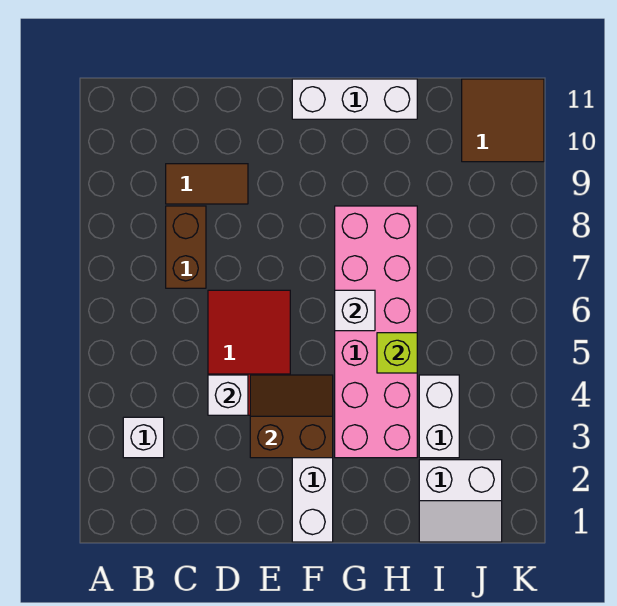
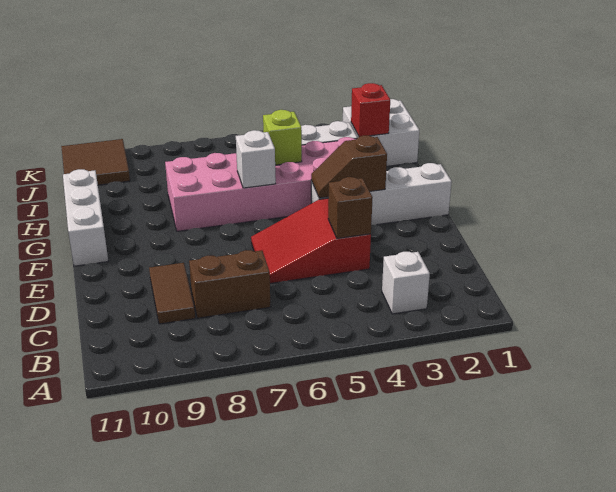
white brick D4 level 2 -> brown brick D4 level 2
brown slope E3:F4 level 2 top 3 -> brown slope F3:F4 level 2 top 3
white slope I1:J2 level 1 top 2 -> white brick I1:J2 level 1
none -> red brick I2 level 2

